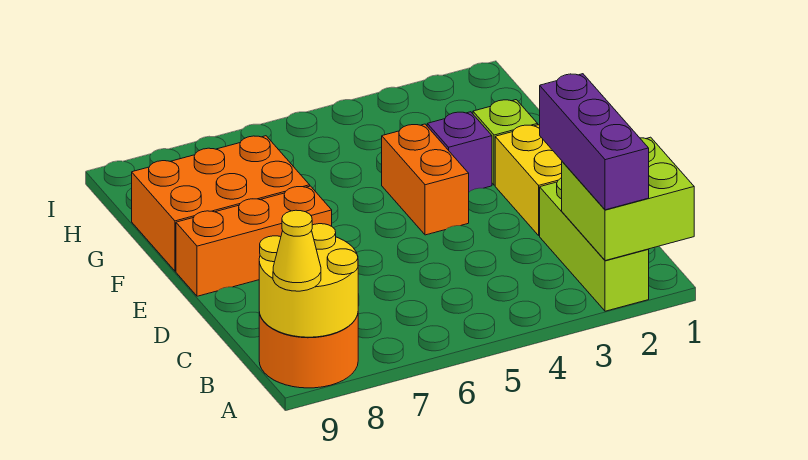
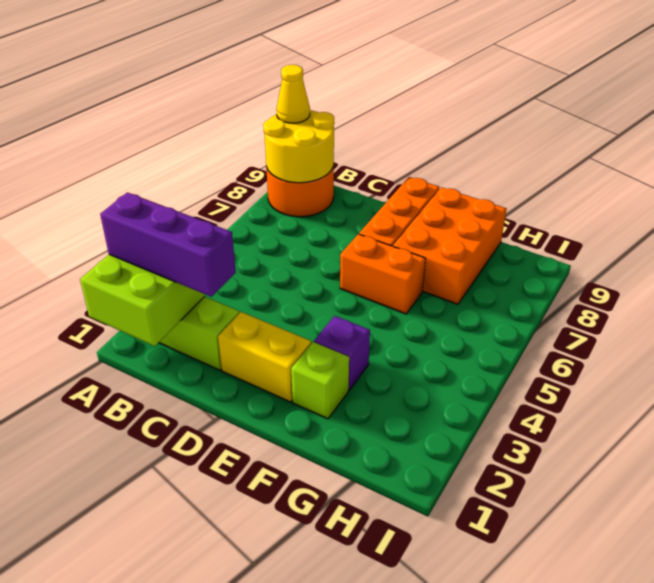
orange brick E4:F4 level 1 -> orange brick E6:F6 level 1

